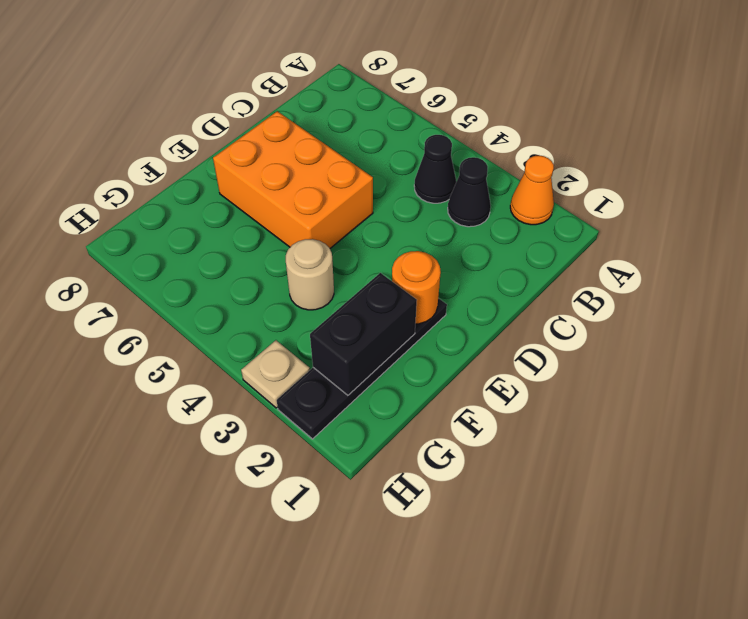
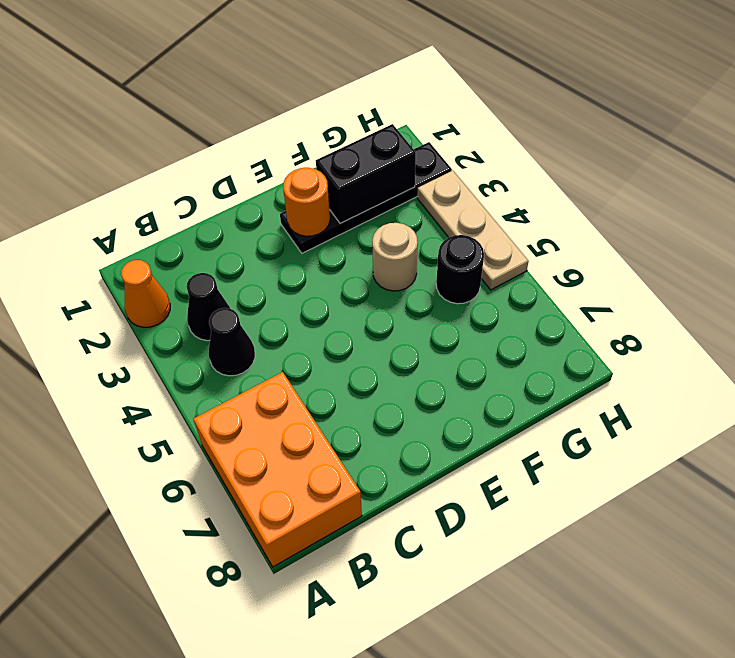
orange brick D5:E7 level 1 -> orange brick A6:B8 level 1
none -> black round brick G5 level 1
tan plate H3 level 1 -> tan plate H3:H5 level 1

